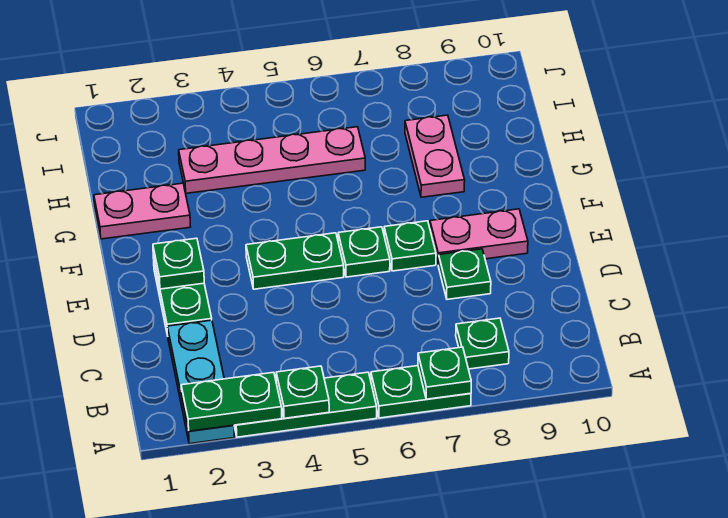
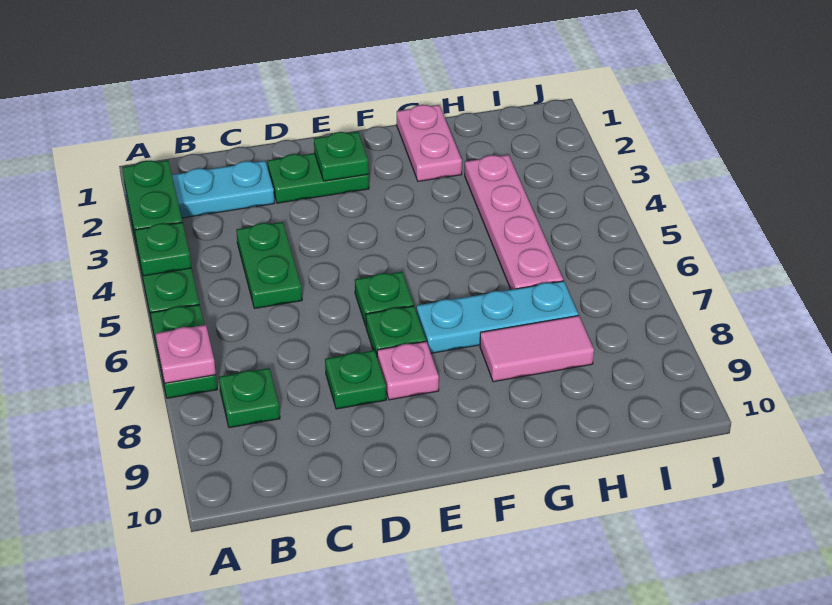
green plate A7 level 2 -> pink plate A7 level 2
green plate E4:E5 level 1 -> green plate C4:C5 level 1
pink plate E8:E9 level 1 -> pink plate E8 level 1
none -> cyan plate F7:H7 level 1
pink plate G8:H8 level 1 -> pink tile G8:H8 level 1

